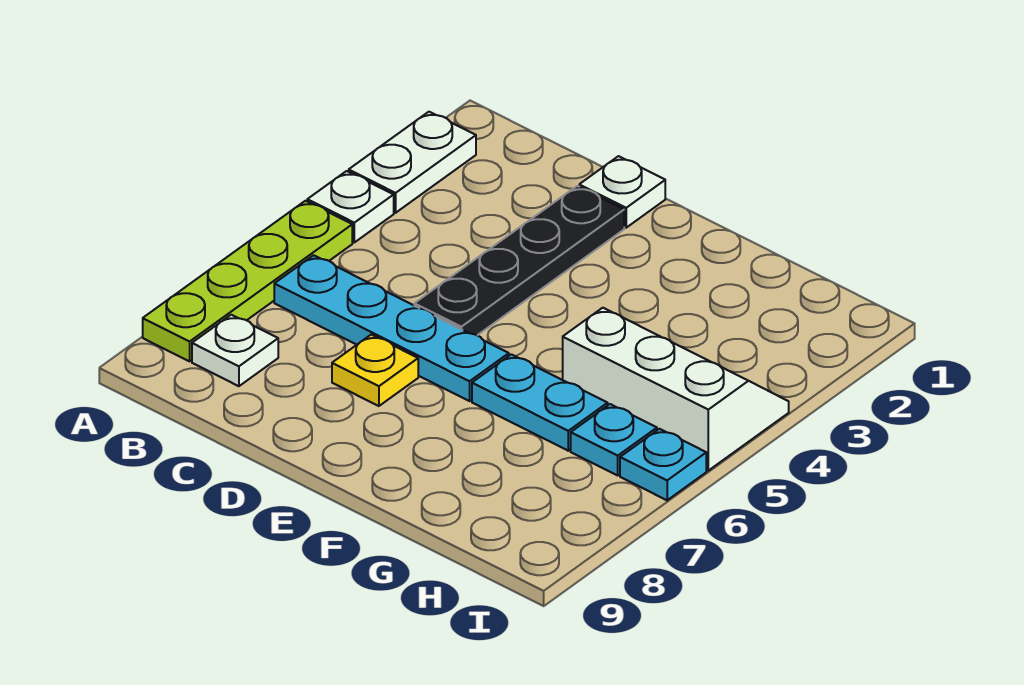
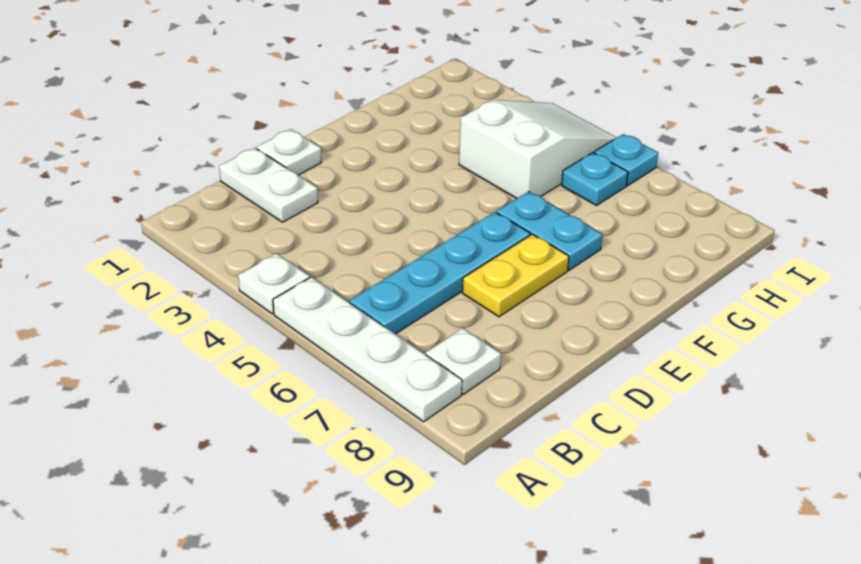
white plate A2:A3 level 1 -> white plate C1:C2 level 1
lime plate A5:A8 level 1 -> white plate A5:A8 level 1
black plate D2:D5 level 1 -> none
yellow plate D7 level 1 -> yellow plate D7:E7 level 1
cyan plate F6:G6 level 1 -> cyan plate F6:F7 level 1
white slope G4:I5 level 1 top 5 -> white slope G4:I5 level 1 top G

